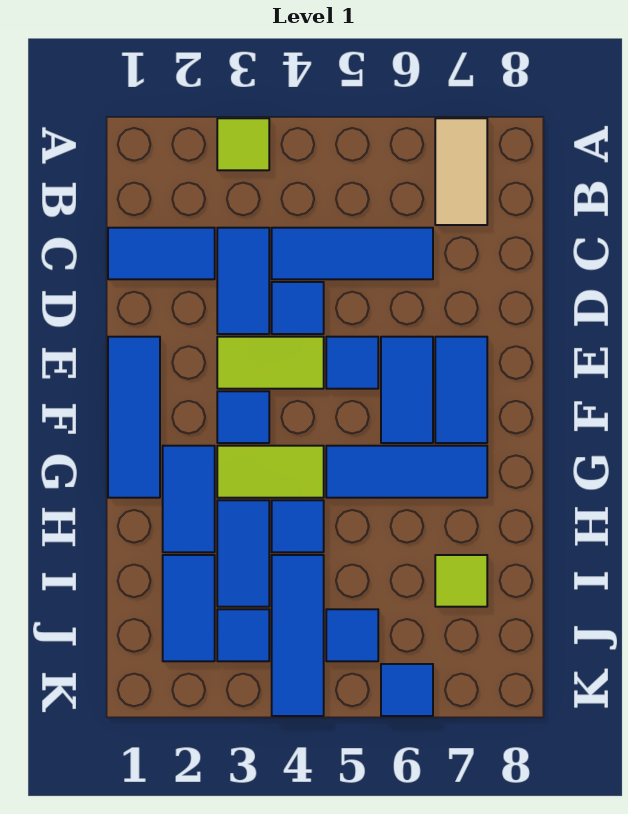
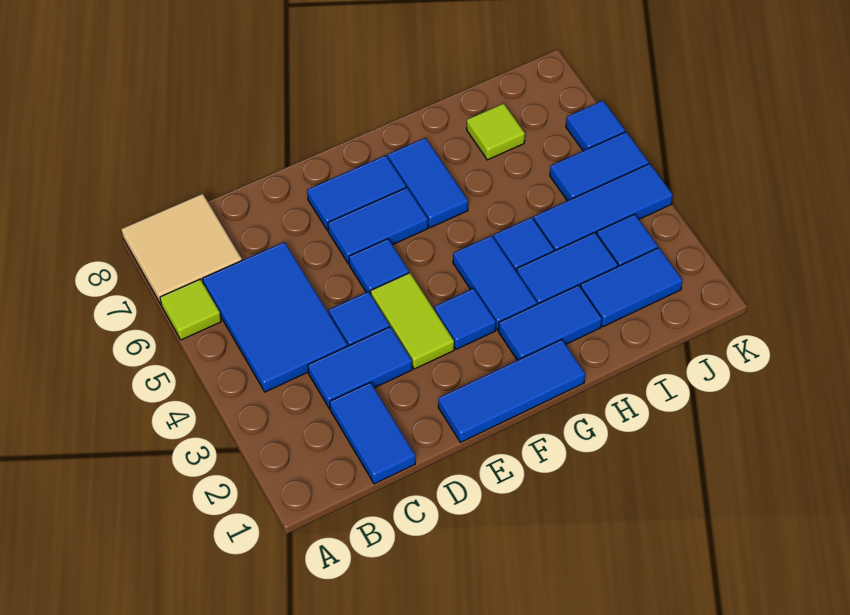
lime tile A3 level 1 -> lime tile A6 level 1
tan tile A7:B7 level 1 -> tan tile A7:B8 level 1
blue tile C4:C6 level 1 -> blue tile B4:C6 level 1
lime tile G3:G4 level 1 -> blue tile G3:G4 level 1
blue tile G5:G7 level 1 -> blue tile G6:G7 level 1
blue tile J5 level 1 -> blue tile J5:K5 level 1

